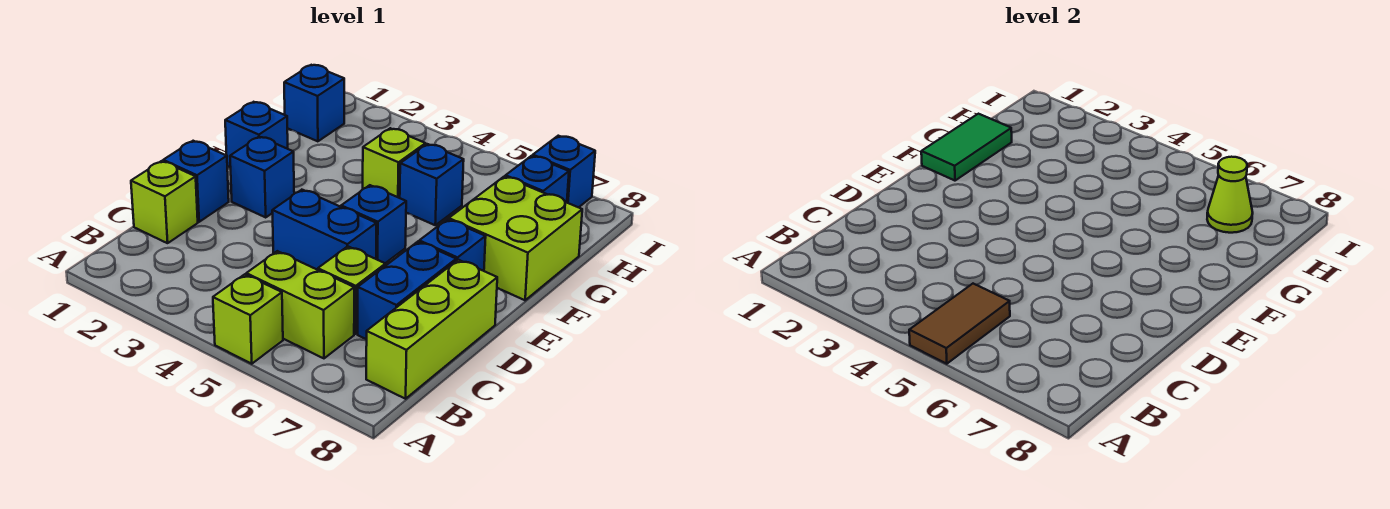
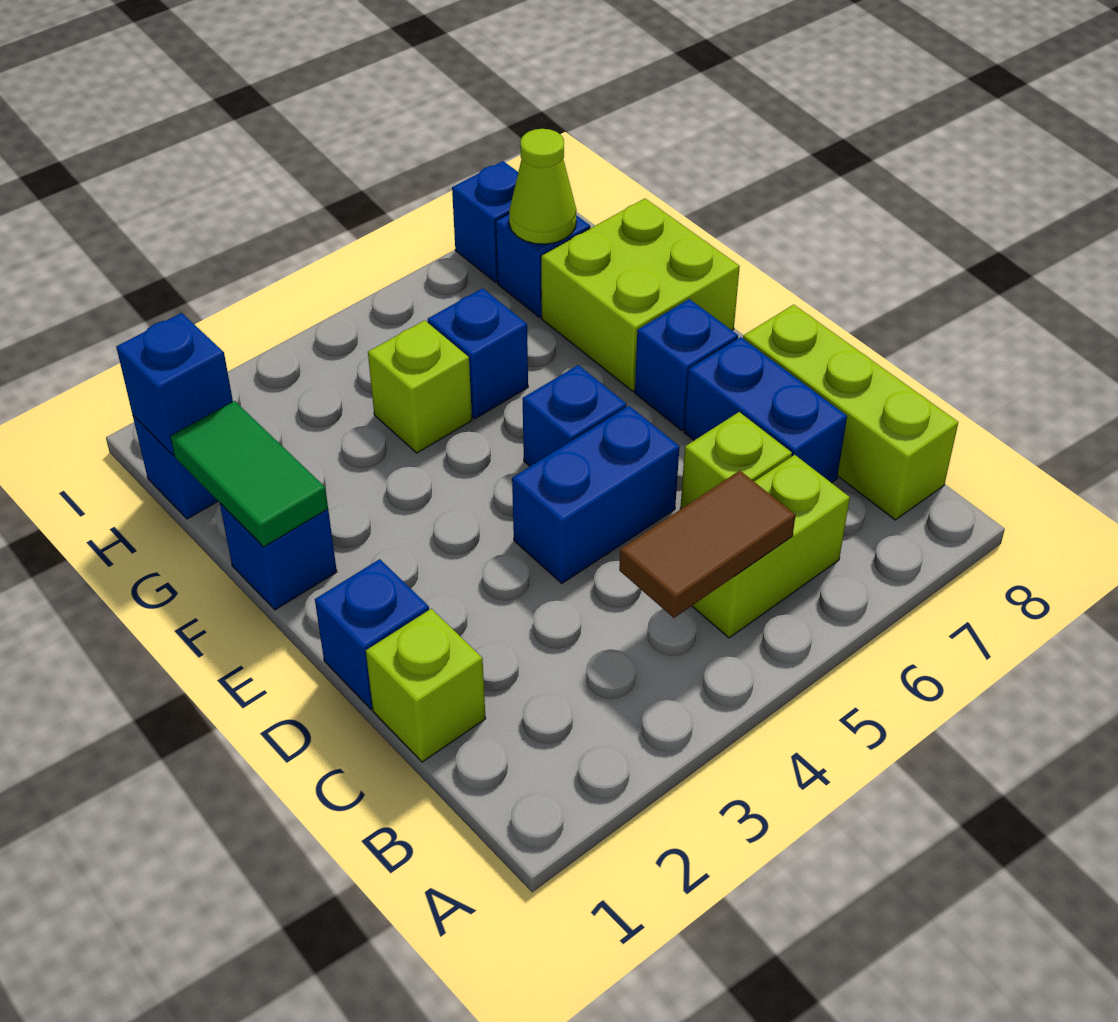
lime brick A5 level 1 -> none
brown tile A5:B5 level 2 -> brown tile B4:B5 level 2
blue brick E2 level 1 -> blue brick H1 level 2

